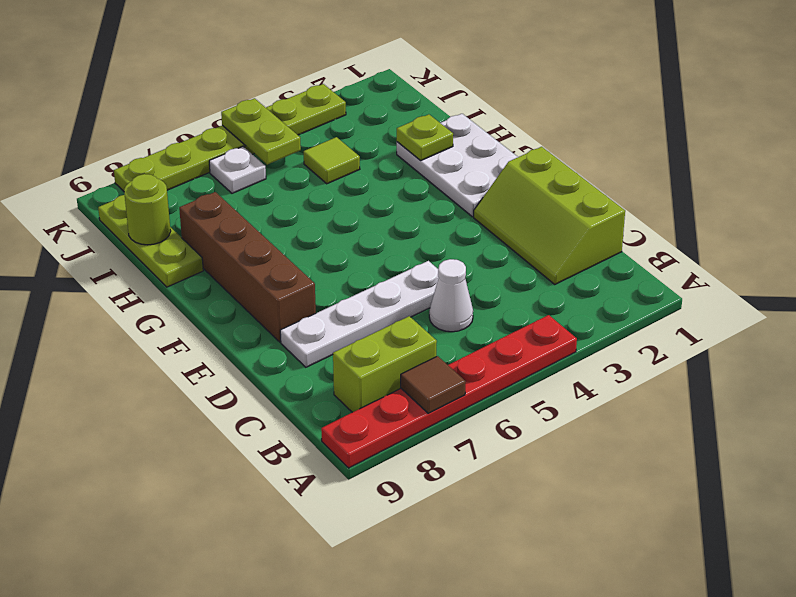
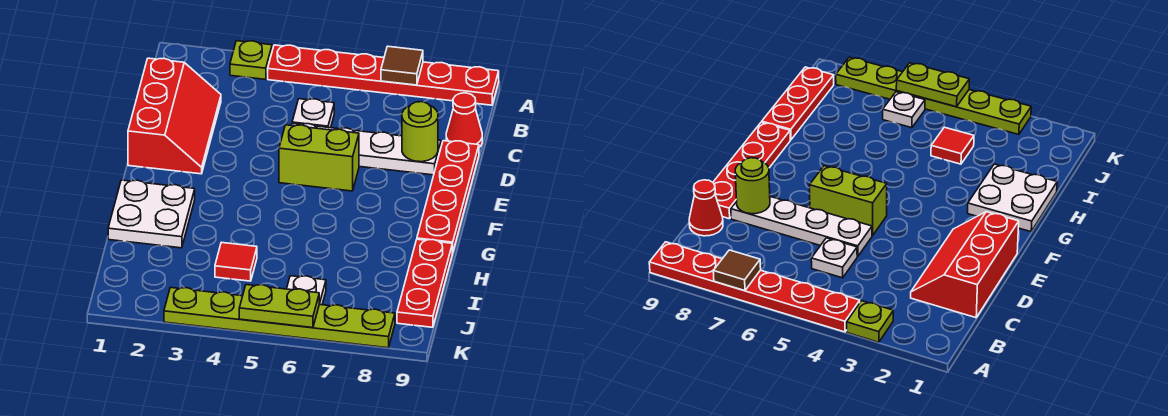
lime brick B7:B8 level 1 -> lime brick E5:E6 level 1
lime slope C1:E2 level 1 top 1 -> red slope C1:E2 level 1 top 1
white cone C5 level 1 -> white plate C5 level 1
none -> red cone C9 level 1
none -> red plate D9:G9 level 1
brown brick E8:H8 level 1 -> none
white plate F1:H2 level 1 -> white plate G1:H2 level 1
lime plate H2 level 2 -> lime plate A3 level 1
lime plate H9:J9 level 1 -> red plate H9:J9 level 1
lime tile I4 level 1 -> red tile I4 level 1
lime round brick I9 level 2 -> lime round brick D8 level 2
lime plate J5:K5 level 2 -> lime plate K5:K6 level 2

